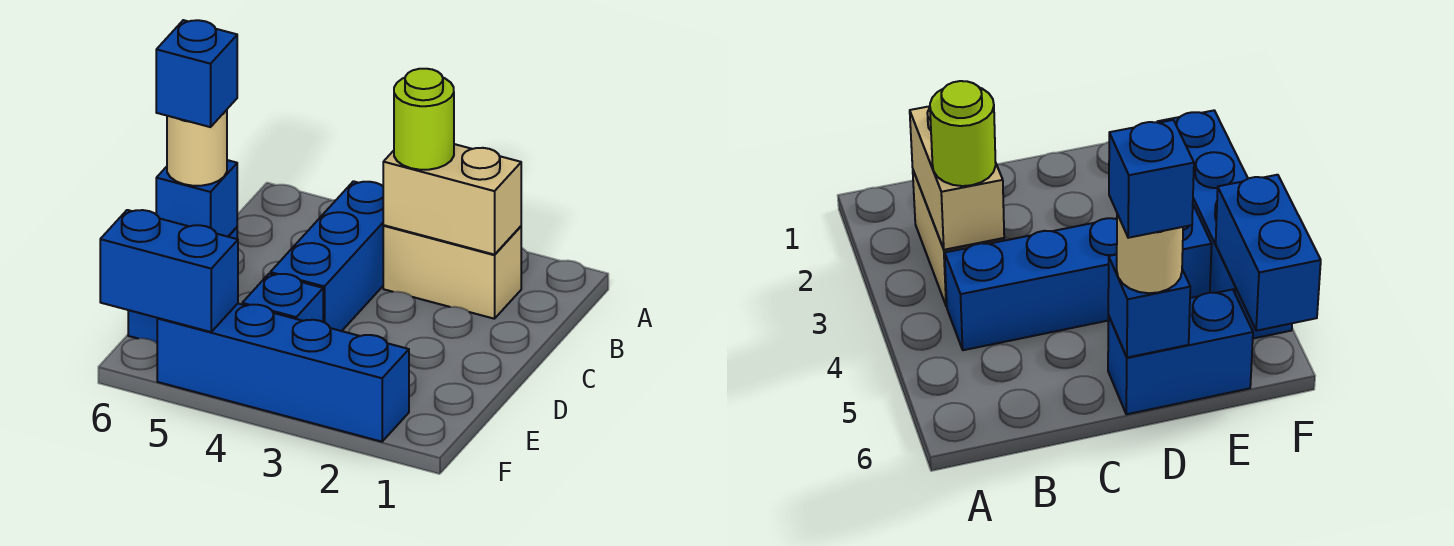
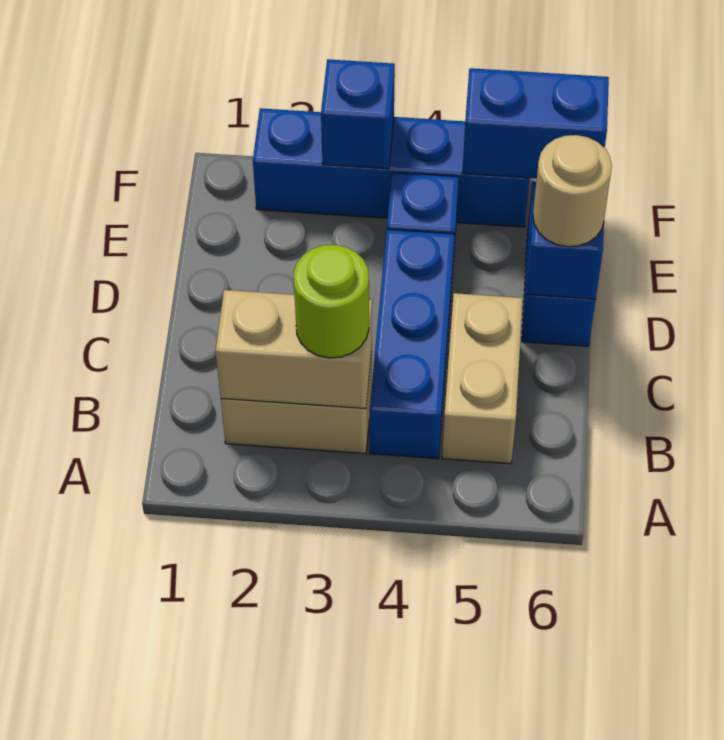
none -> tan brick B5:C5 level 1
blue brick D6 level 4 -> blue brick F3 level 2

